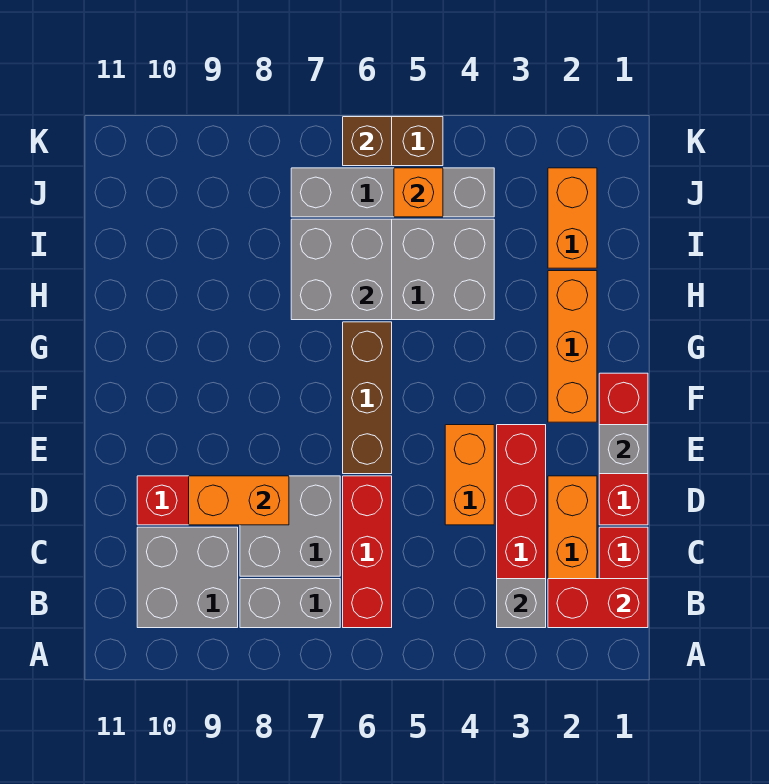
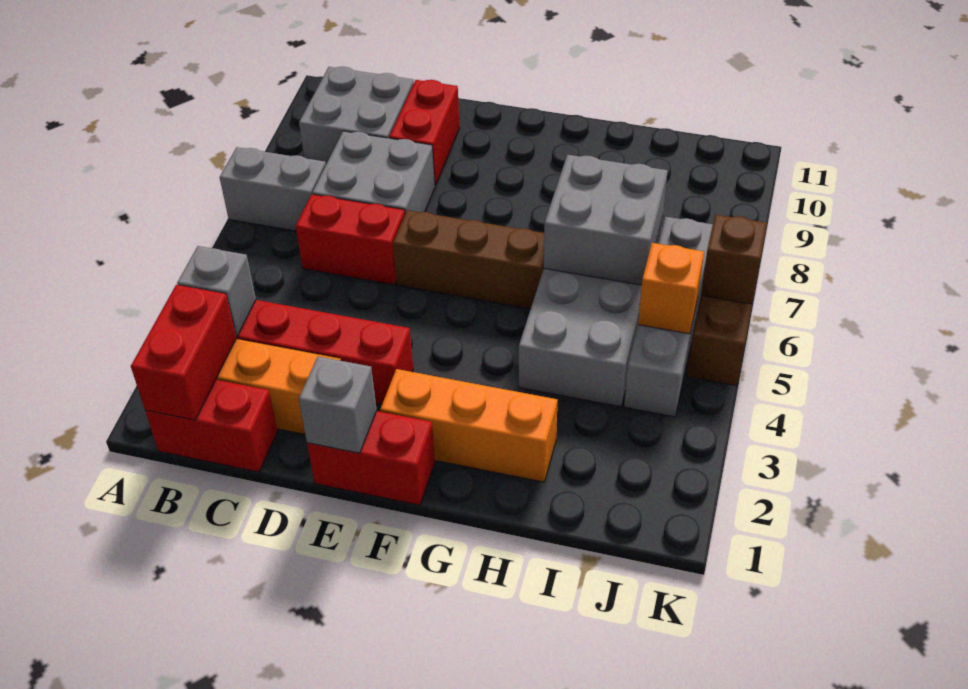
red brick B6:D6 level 1 -> red brick C6:D6 level 1
grey brick B7:B8 level 1 -> grey brick A7:B7 level 1
red brick D1:F1 level 1 -> red brick E1:F1 level 1
orange brick D4:E4 level 1 -> none
orange brick D8:D9 level 2 -> none
orange brick I2:J2 level 1 -> none

